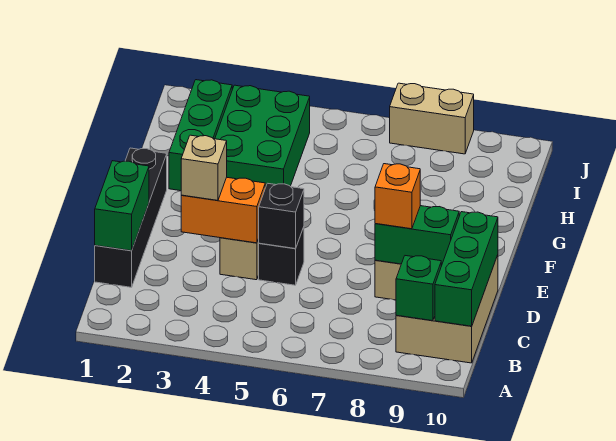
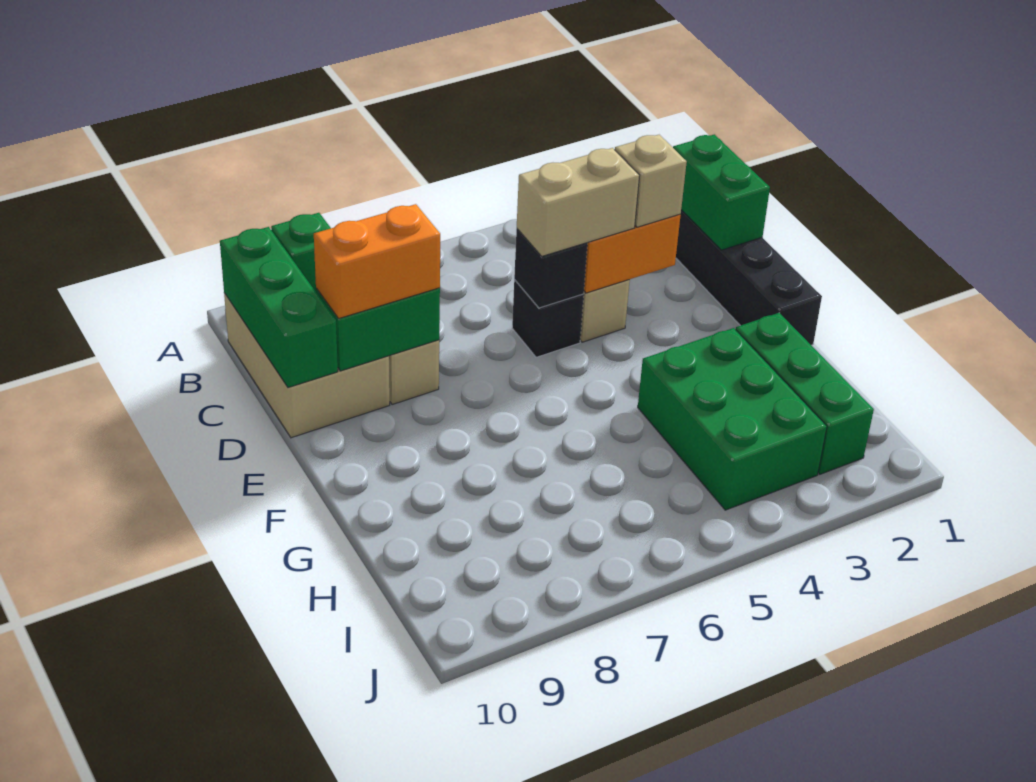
orange brick D8 level 3 -> orange brick D8:D9 level 3
tan brick J7:J8 level 1 -> tan brick D4:D5 level 3

